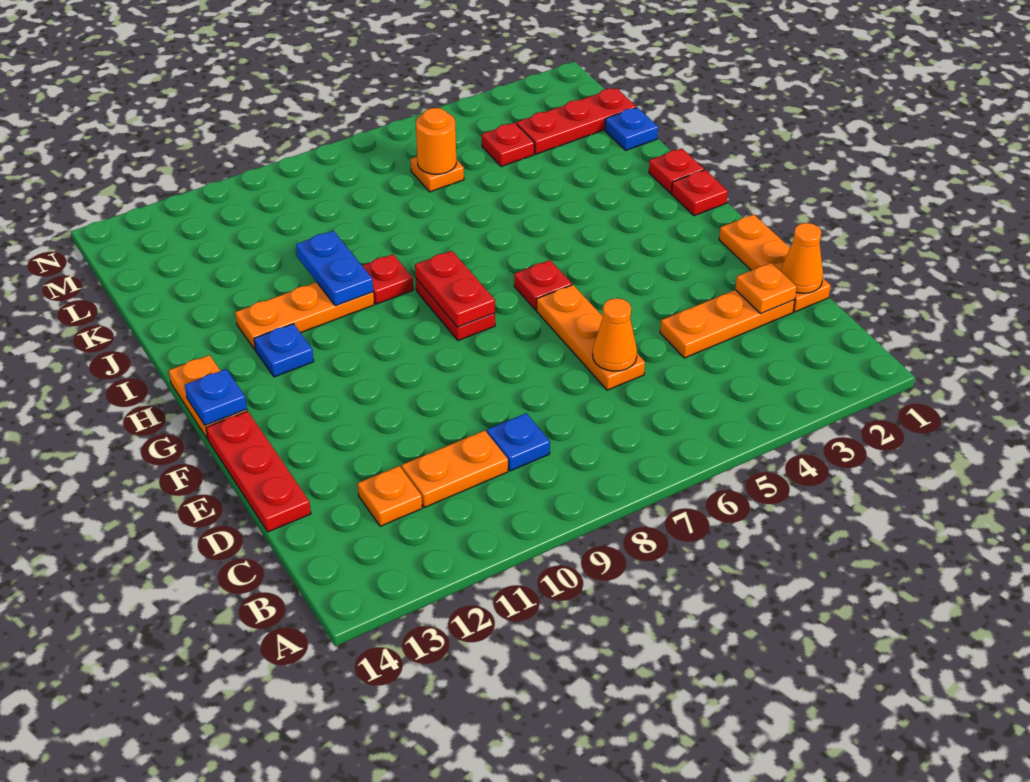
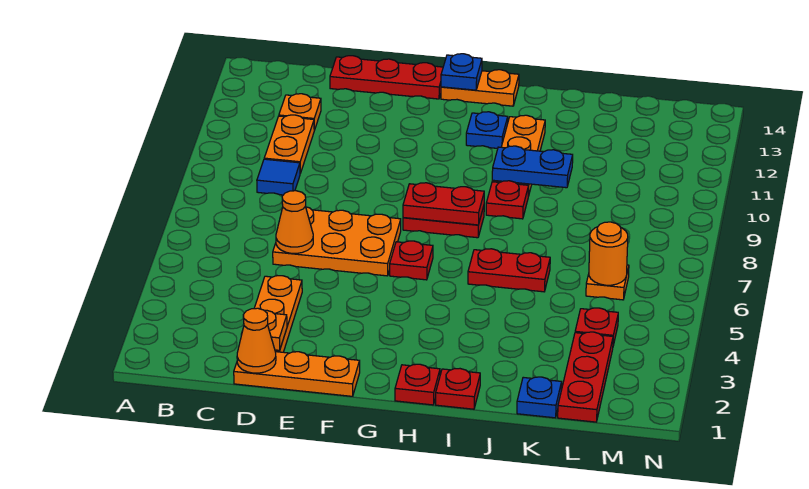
blue plate C9 level 1 -> blue tile C9 level 1
orange plate D6:F6 level 1 -> orange plate D6:F7 level 1
none -> red plate I6:J6 level 1

